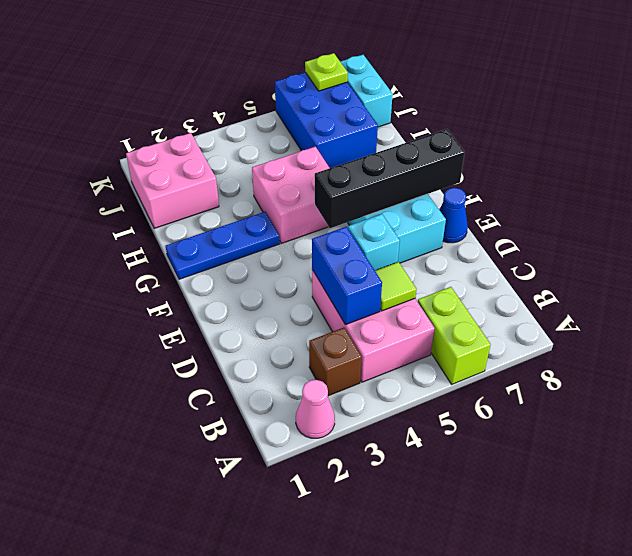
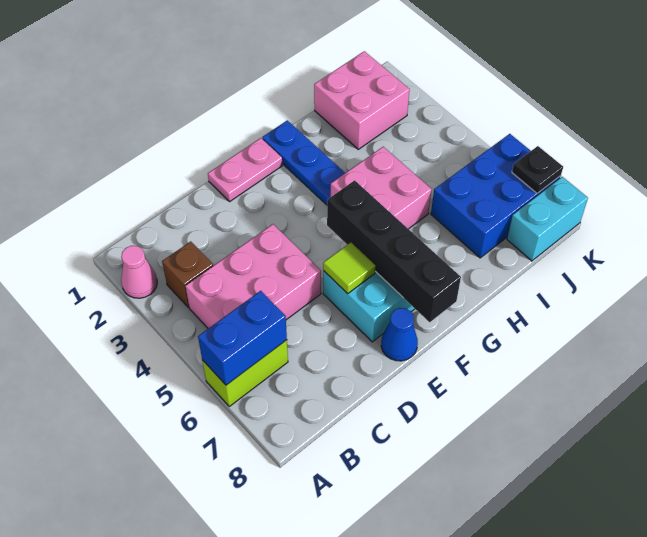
blue brick C4:D4 level 2 -> blue brick A6:B6 level 2
lime tile C5 level 2 -> lime tile E6 level 2
cyan brick D5 level 2 -> none
none -> pink plate E1:F1 level 1
lime plate K7 level 2 -> black plate K7 level 2

